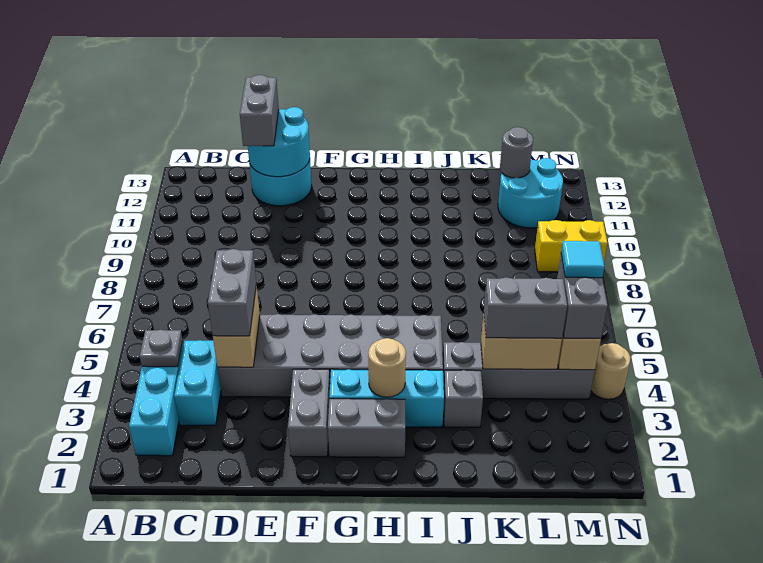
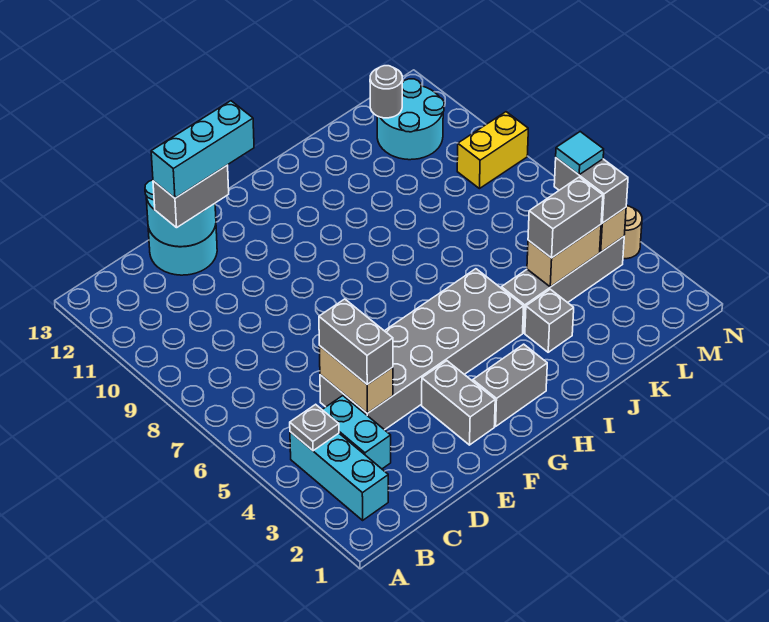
grey brick D12:D13 level 3 -> grey brick D12:E12 level 3
cyan brick G3:I3 level 1 -> cyan brick D12:F12 level 4
tan round brick H3 level 2 -> none

